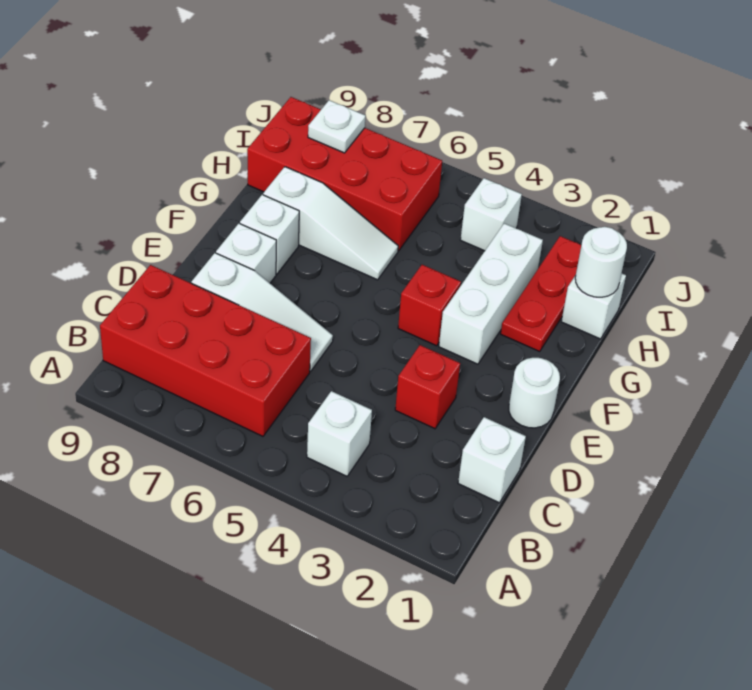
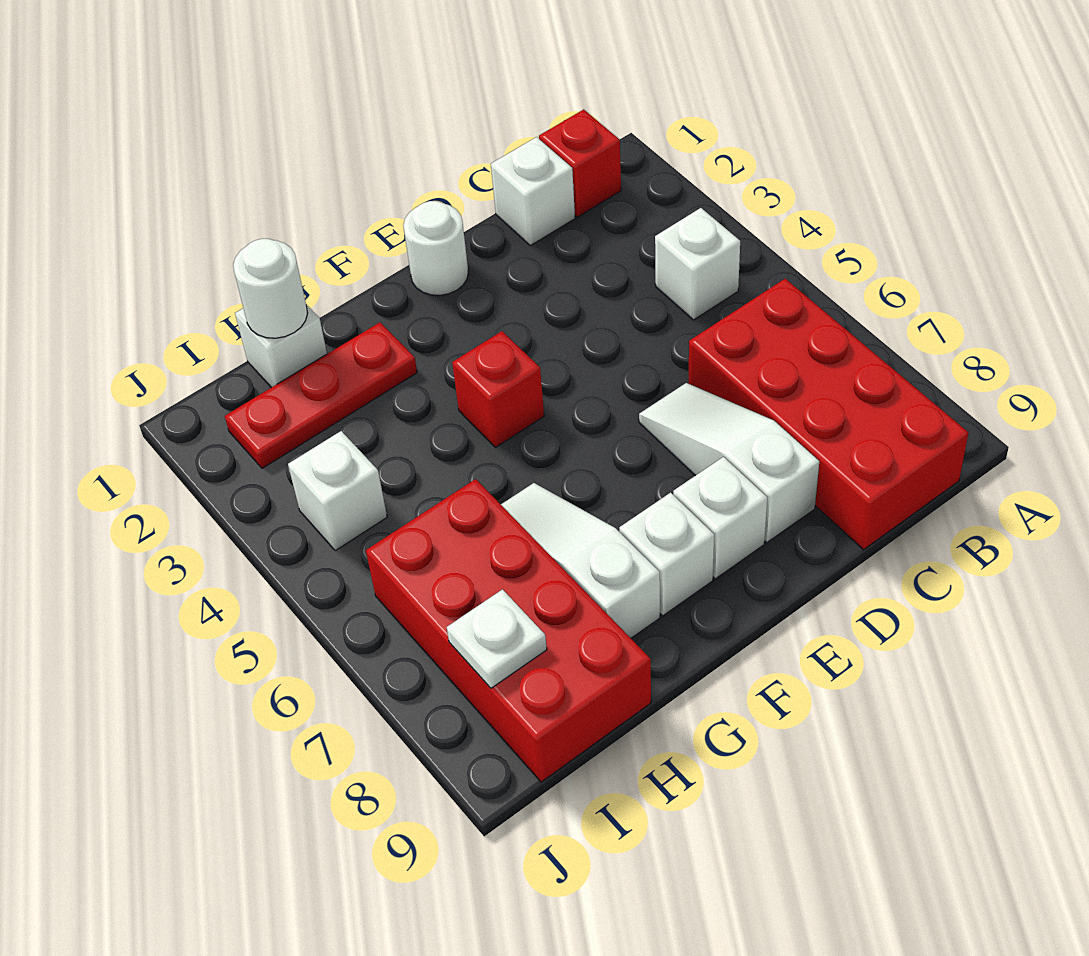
red brick D3 level 1 -> red brick B1 level 1
white brick F3:H3 level 1 -> none

